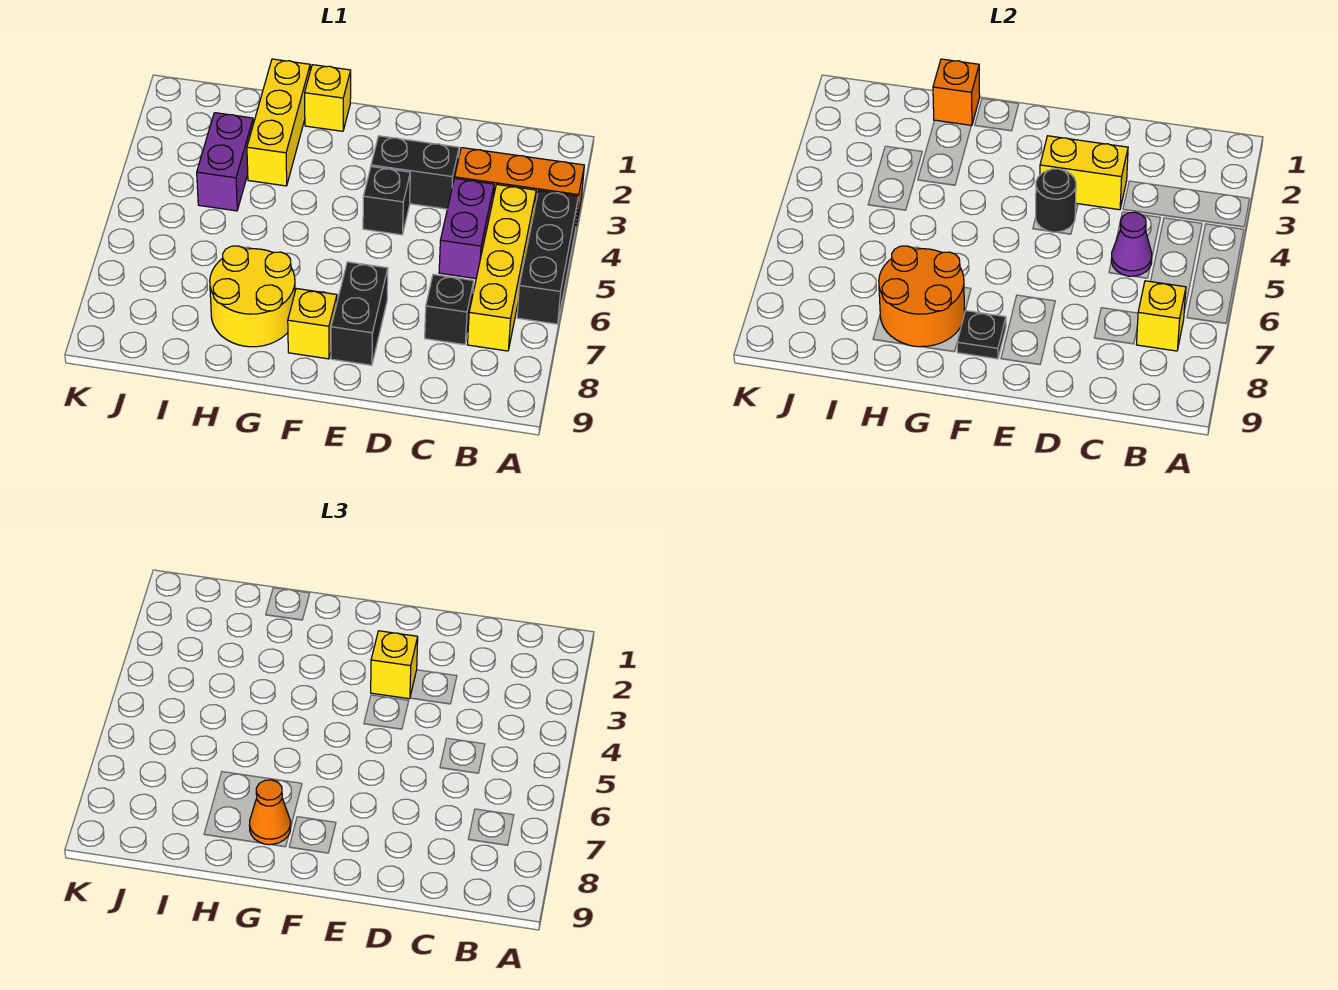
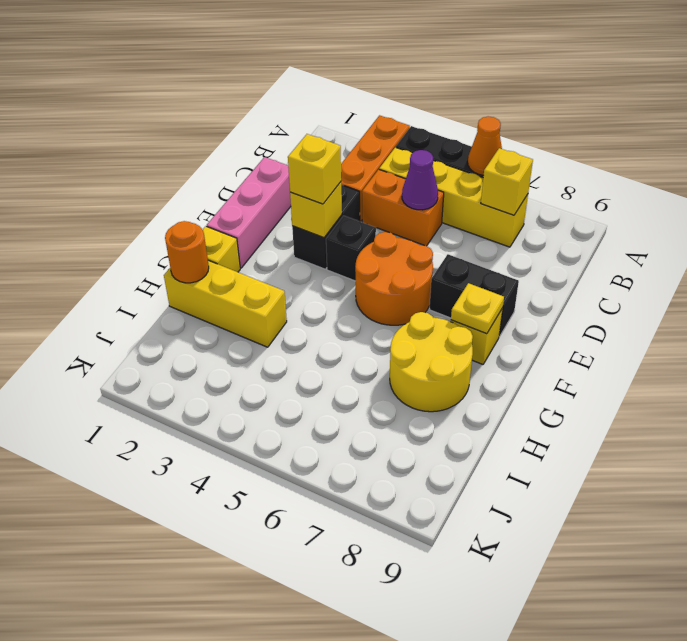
purple brick C4:C5 level 1 -> orange brick C4:C5 level 1
black brick C7 level 1 -> none
none -> pink brick D1:F1 level 1
yellow brick D3:E3 level 2 -> yellow brick E3 level 2
black round brick E4 level 2 -> none
black plate F8 level 2 -> yellow plate F8 level 2
orange round brick G7:H8 level 2 -> orange round brick E5:F6 level 1
orange cone G8 level 3 -> orange cone A6 level 2
orange brick H1 level 2 -> orange round brick H1 level 2
purple brick I3:I4 level 1 -> none

